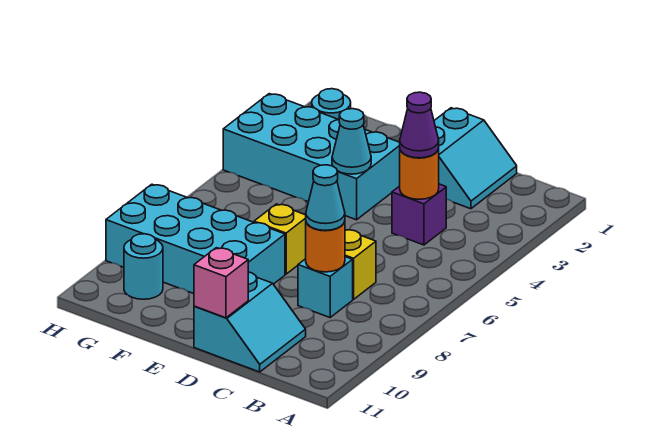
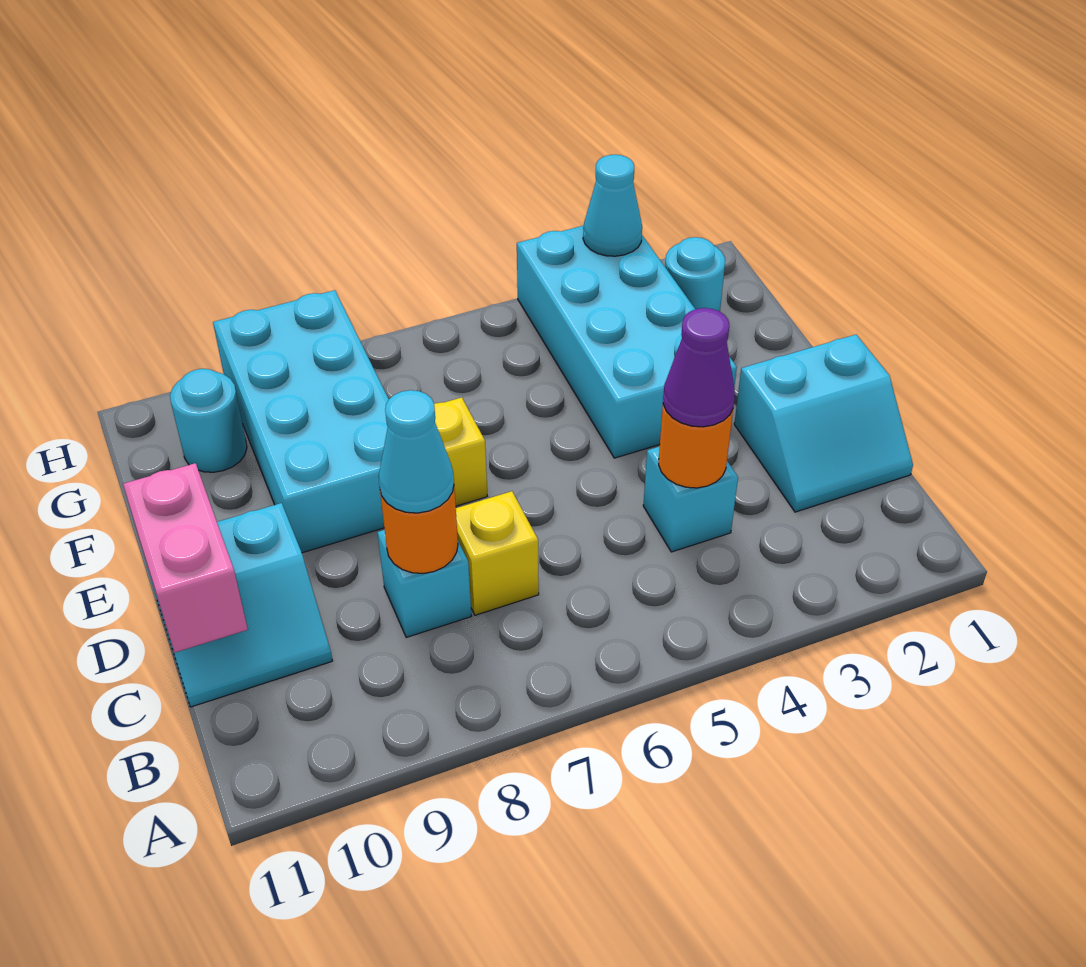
purple brick C4 level 1 -> cyan brick C4 level 1
pink brick D11 level 2 -> pink brick C11:D11 level 2
cyan cone E4 level 2 -> cyan cone H3 level 2

